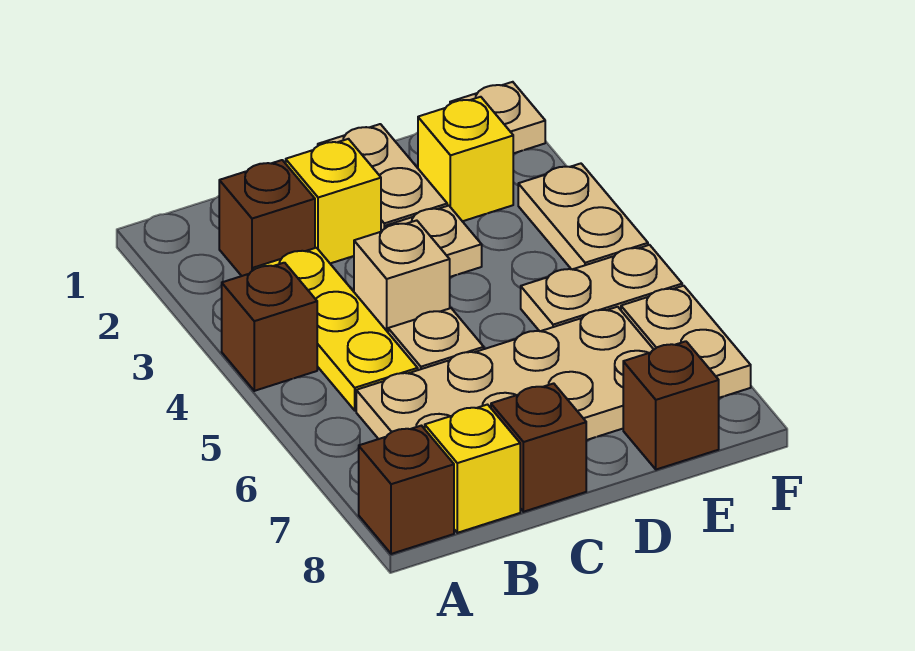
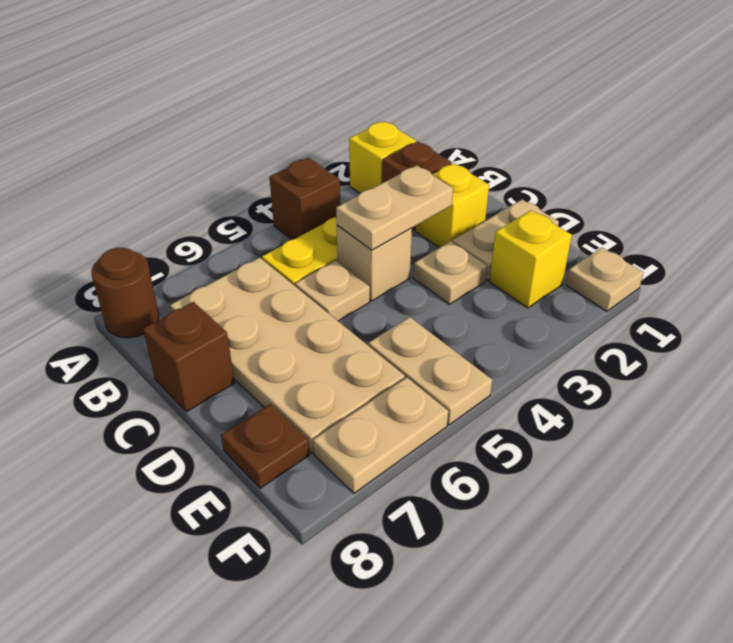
brown brick A8 level 1 -> brown round brick A8 level 1
yellow brick B8 level 1 -> yellow brick A2 level 1
brown brick E8 level 1 -> brown plate E8 level 1
tan plate F3:F4 level 1 -> tan plate C3:C4 level 2

